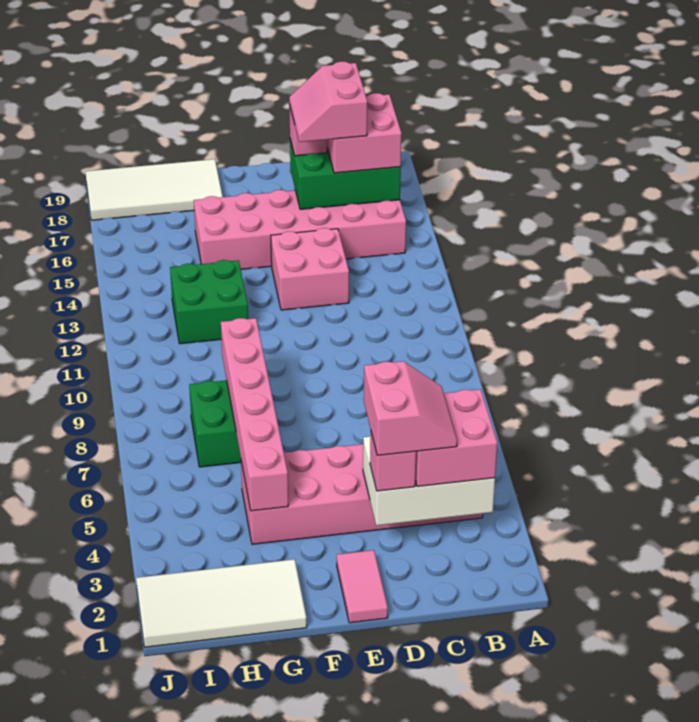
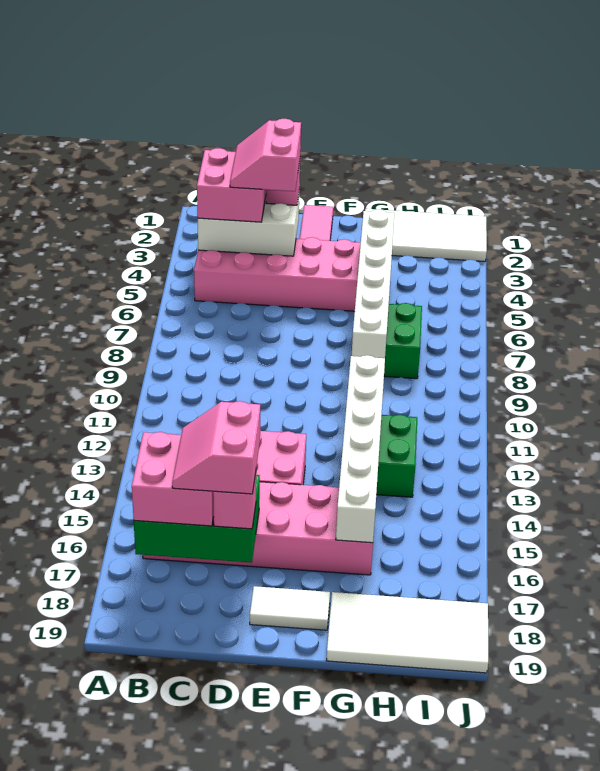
pink slope C16:D17 level 4 top C -> pink slope C16:D17 level 4 top D
none -> white tile E18:F18 level 1
pink brick G4:G9 level 2 -> white brick G4:G9 level 2
none -> white brick G11:G16 level 2

